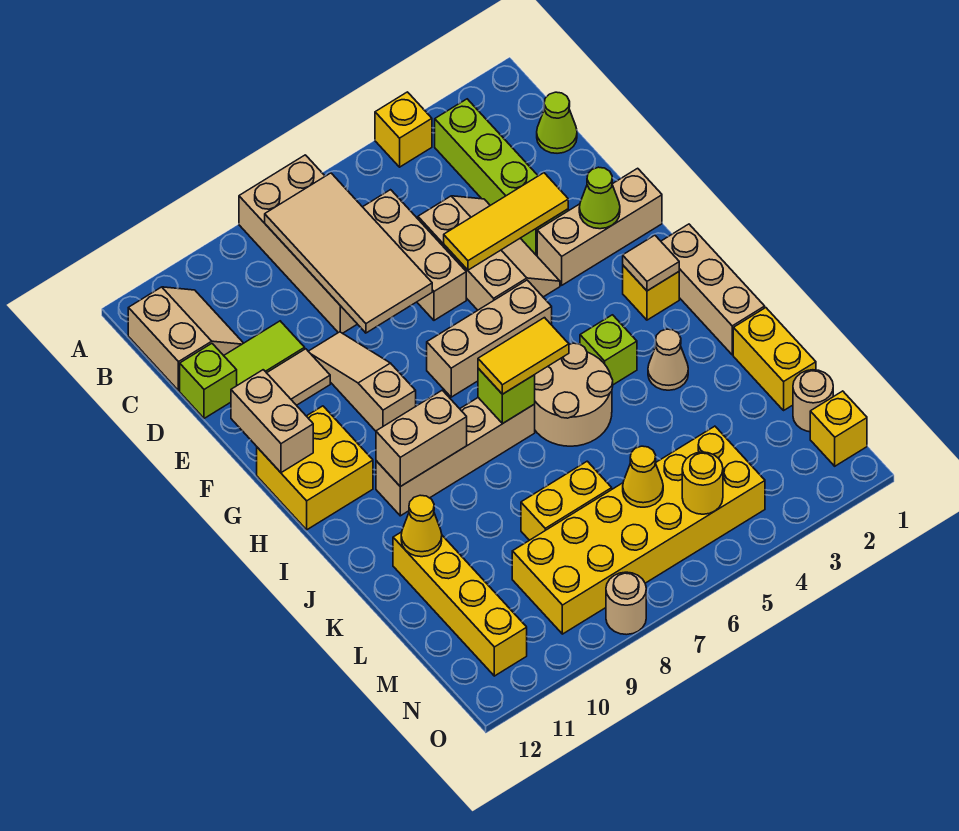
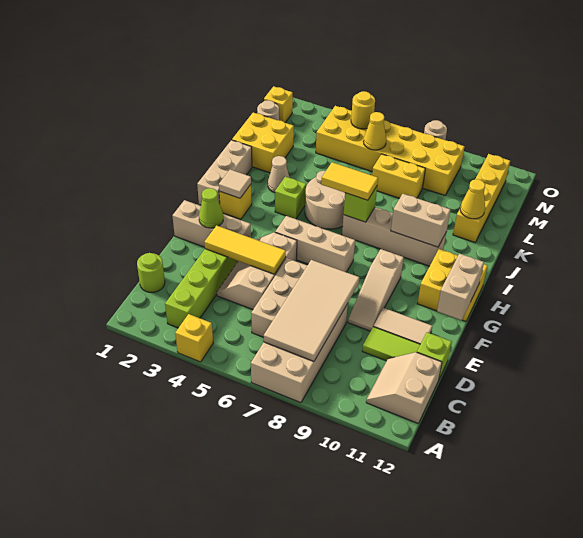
lime cone C1 level 1 -> lime round brick C1 level 1
yellow brick K1:L1 level 1 -> yellow brick K1:L2 level 1

